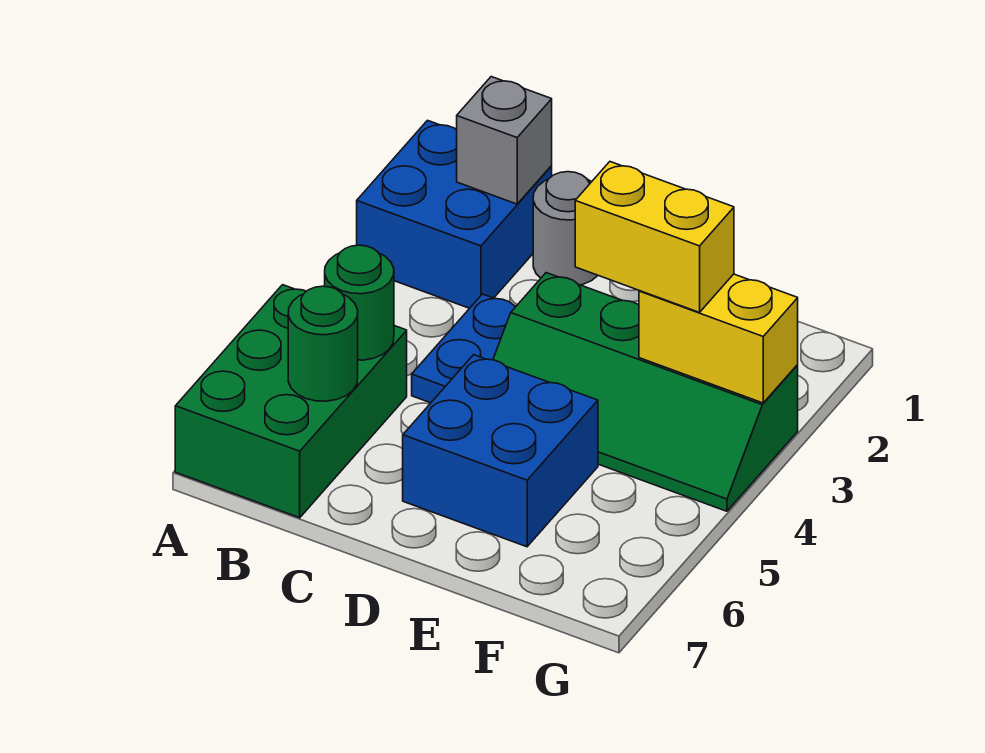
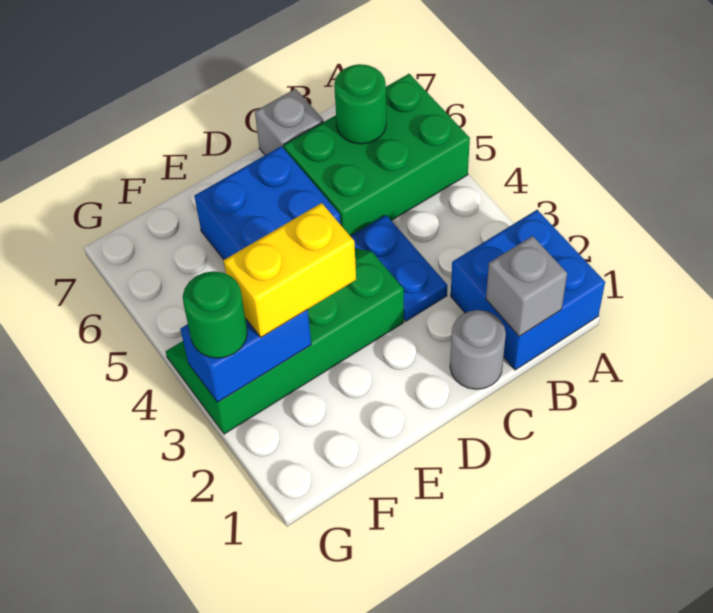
green brick A5:B7 level 1 -> green brick A5:C6 level 1
green round brick B5 level 2 -> green round brick G3 level 3
none -> grey brick C7 level 1
yellow brick F3:G3 level 2 -> blue brick F3:G3 level 2

